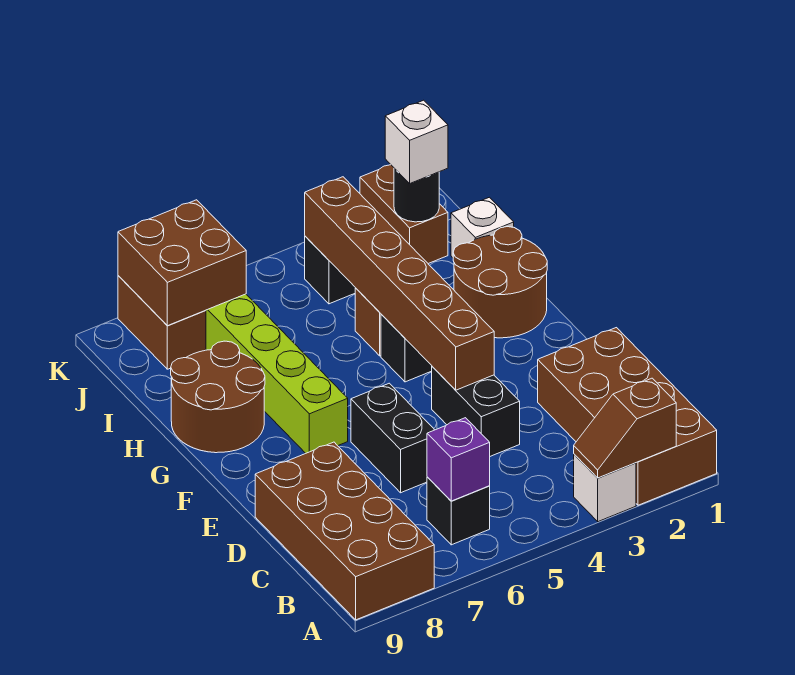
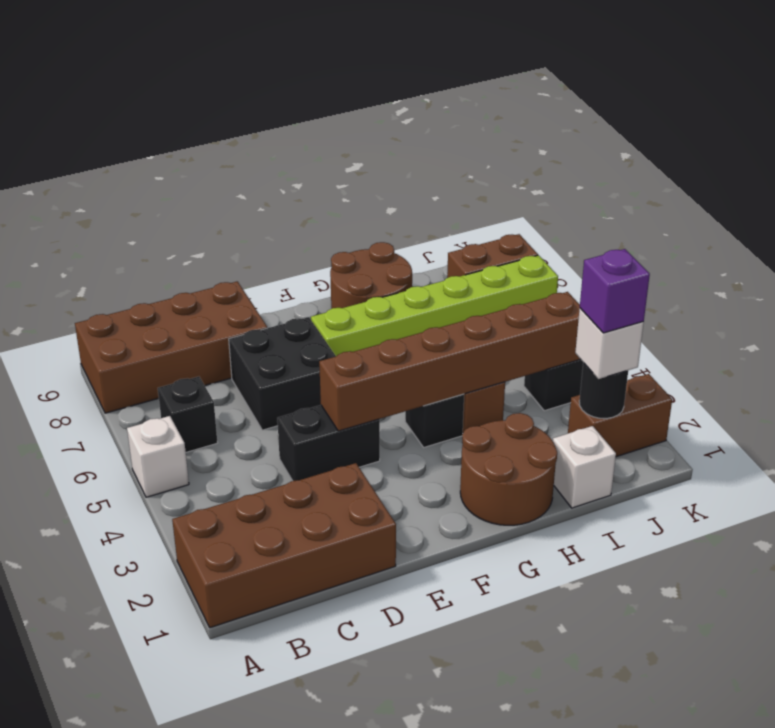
brown slope A2:A3 level 2 top 2 -> none
white brick A3 level 1 -> white brick A5 level 1
purple brick B6 level 2 -> purple brick J2 level 4
black brick D6:E6 level 1 -> black brick D6:E7 level 1
brown brick J7:K8 level 2 -> none

